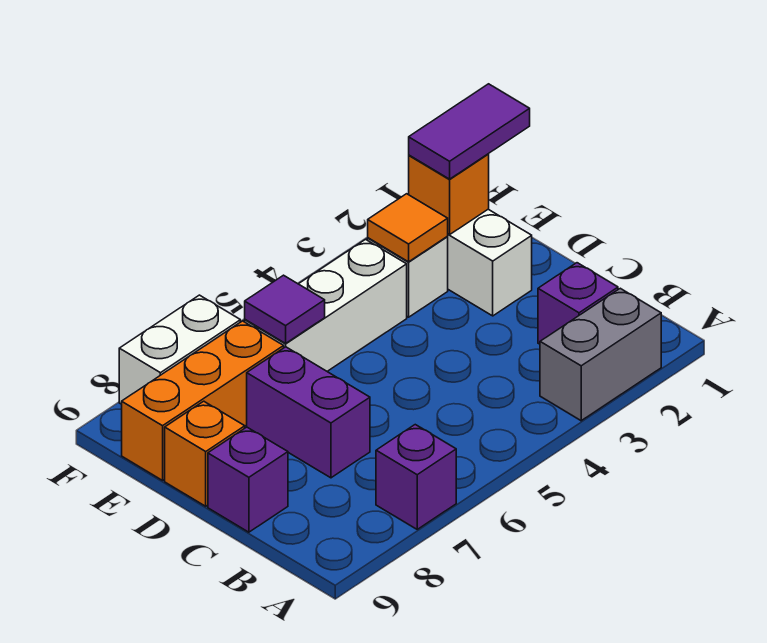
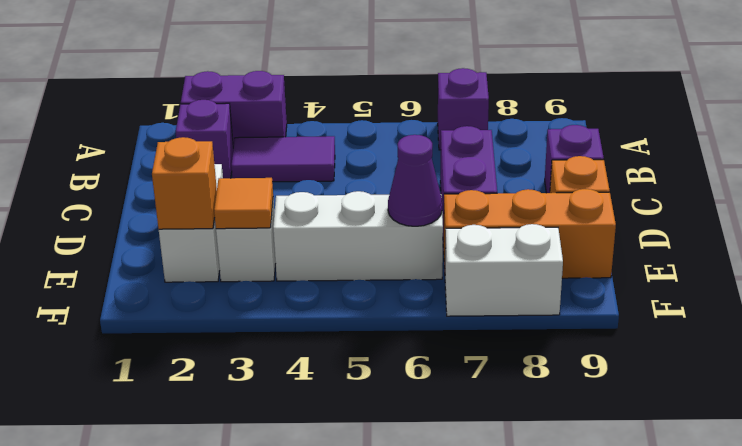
grey brick A2:A3 level 1 -> purple brick A2:A3 level 1
purple tile E1:E2 level 3 -> purple tile B3:B4 level 1
purple tile E6 level 2 -> purple cone E6 level 2

